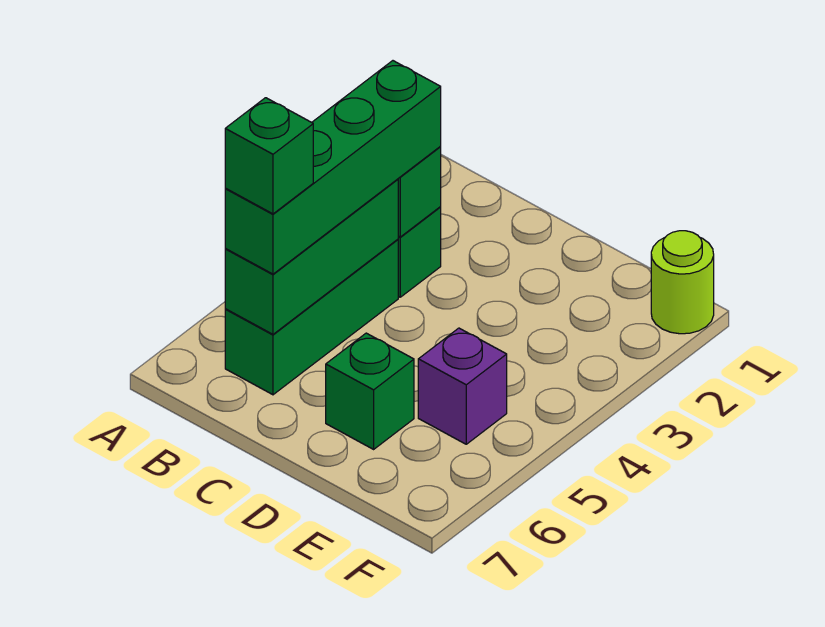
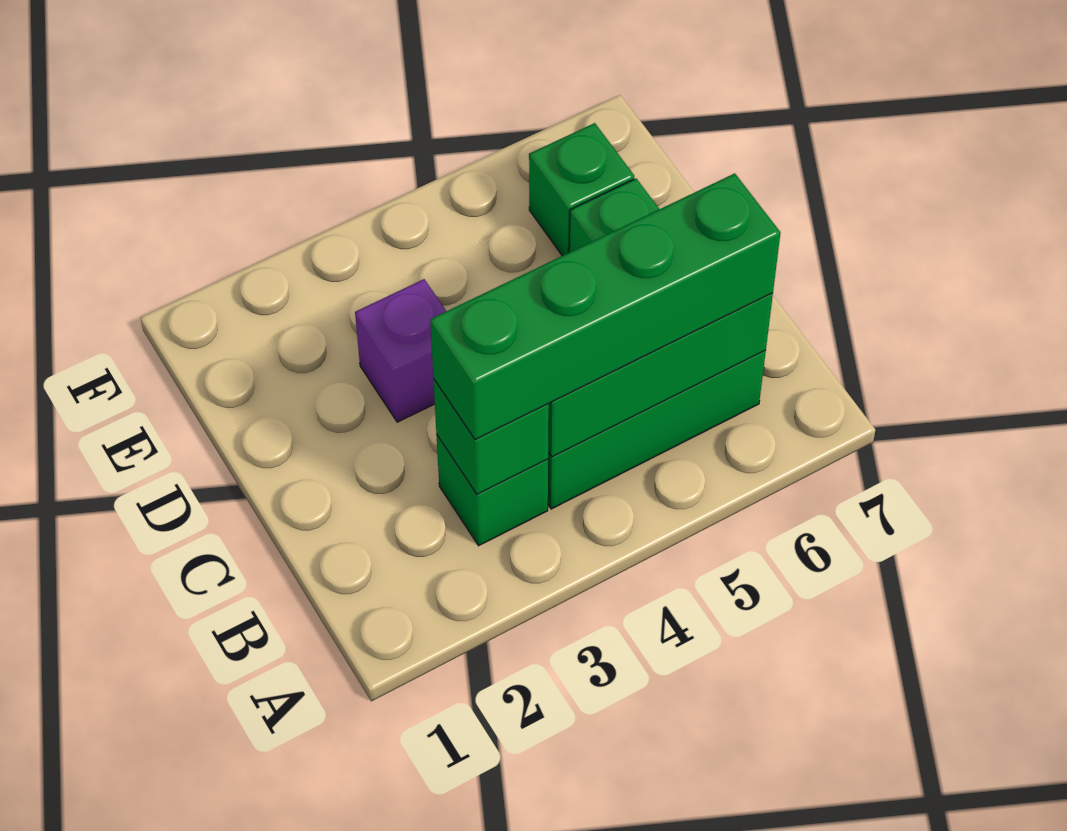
green brick B6 level 4 -> green brick E6 level 1
purple brick E5 level 1 -> purple brick D3 level 1
lime round brick F1 level 1 -> none

